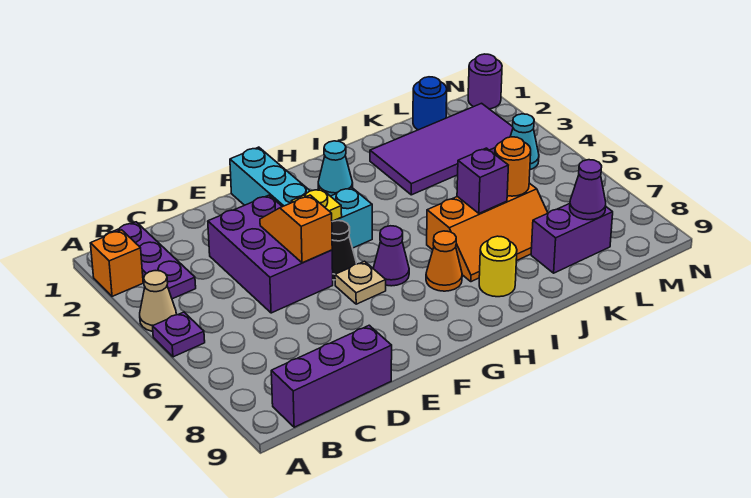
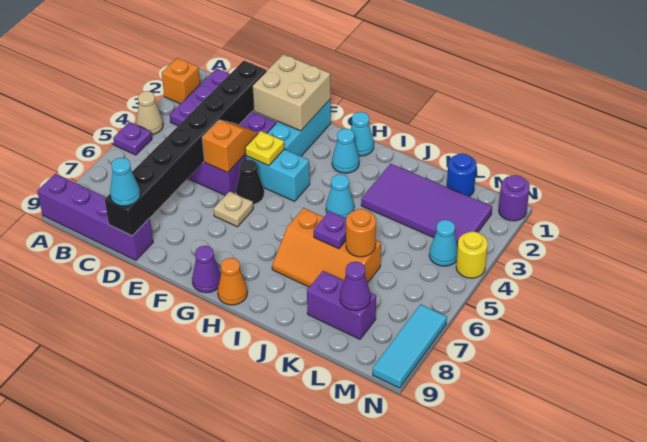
purple brick B9:D9 level 1 -> purple brick A9:D9 level 1
none -> black brick D2:D9 level 2
none -> cyan cone D9 level 3
none -> tan brick E1:F2 level 2
purple cone G6 level 1 -> purple cone G9 level 1
none -> cyan cone H1 level 1
orange cone H7 level 1 -> orange cone H9 level 1
none -> cyan cone I4 level 1
yellow round brick I8 level 1 -> yellow round brick N4 level 1
purple brick J6 level 2 -> purple plate J6 level 2
none -> cyan tile N7:N9 level 1

